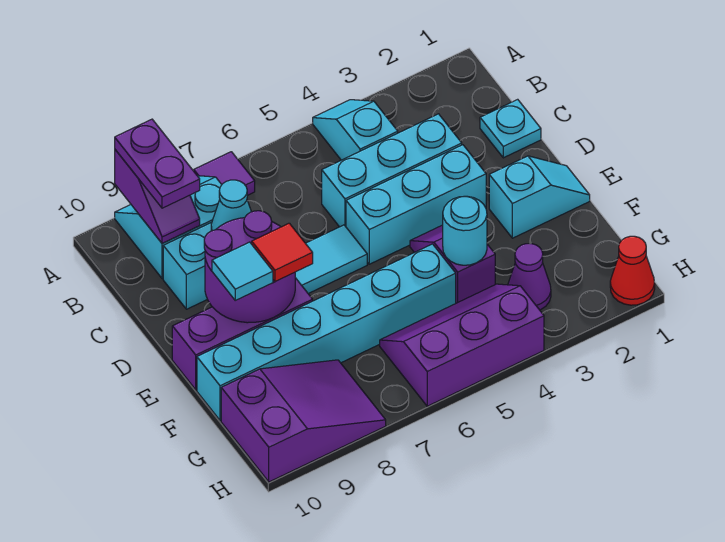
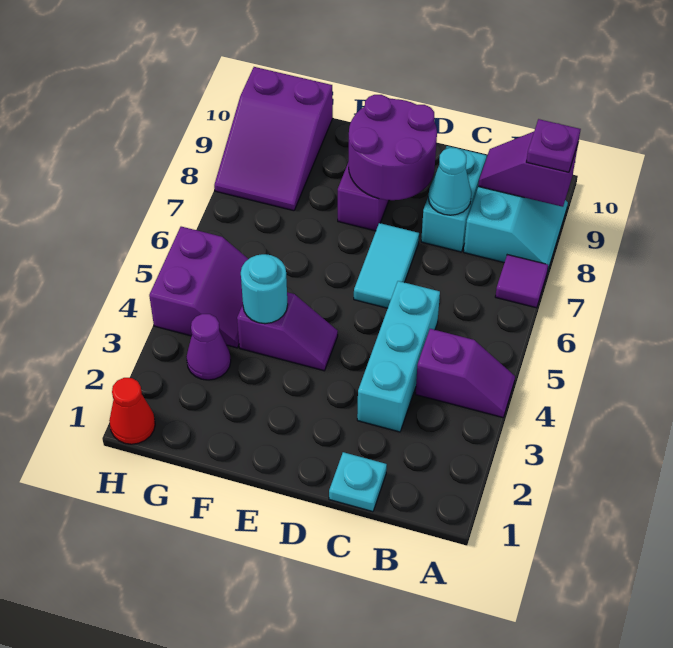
cyan slope A4:B4 level 1 top B -> purple slope A4:B4 level 1 top B
purple plate A9:B9 level 3 -> purple plate A9 level 3
cyan brick D3:D5 level 1 -> none
cyan slope E1:E2 level 1 top 2 -> none
red tile E8 level 3 -> none
cyan tile E9 level 3 -> none
cyan brick F5:F10 level 1 -> none
purple slope G4:H6 level 1 top H -> purple slope G4:H5 level 1 top H

